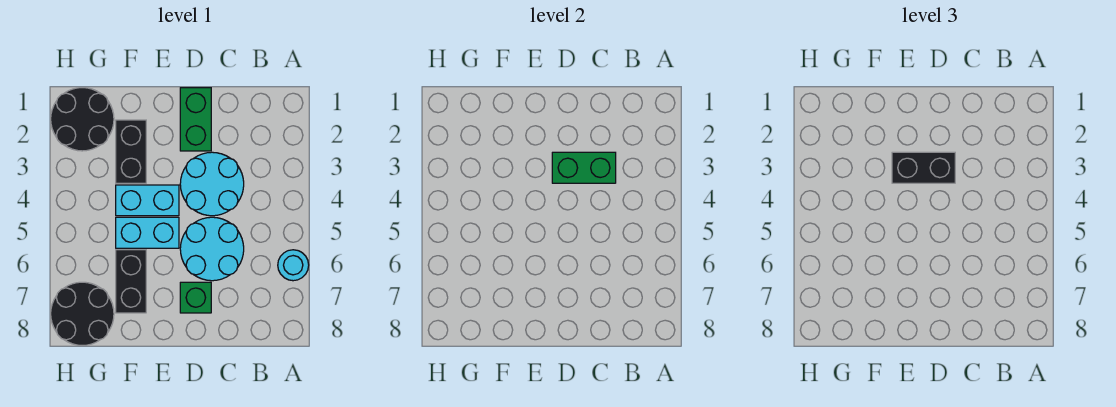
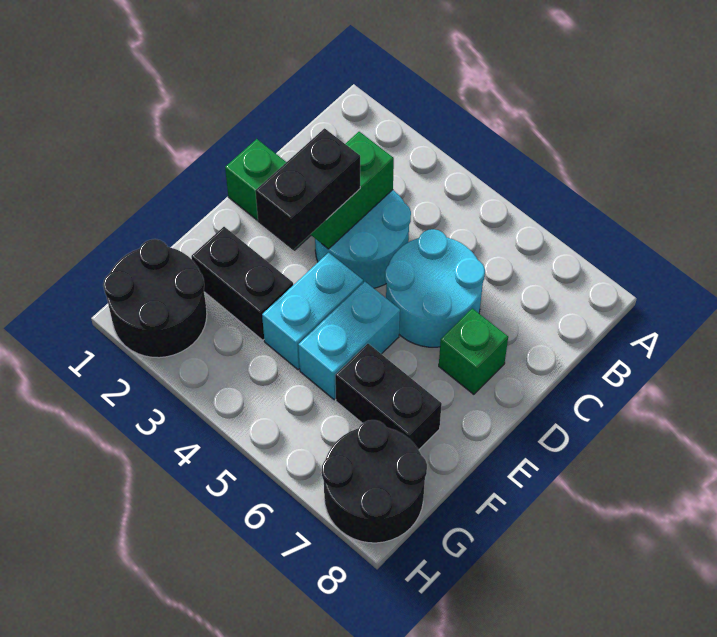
cyan round brick A6 level 1 -> none

